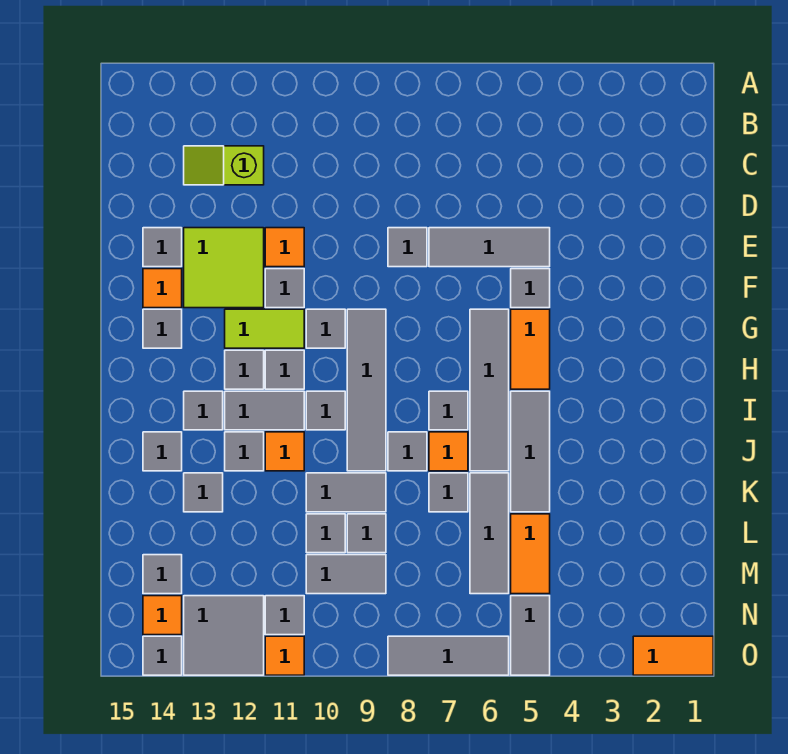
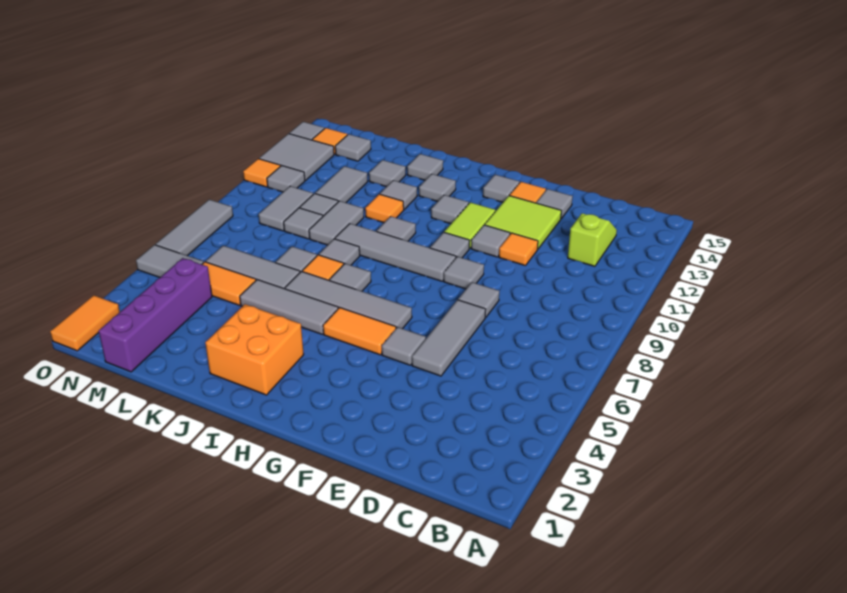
grey tile H11 level 1 -> grey tile F9 level 1
none -> orange brick I2:J3 level 1
grey tile I11:I12 level 1 -> grey tile L11:L12 level 1
none -> purple brick M1:M4 level 1

